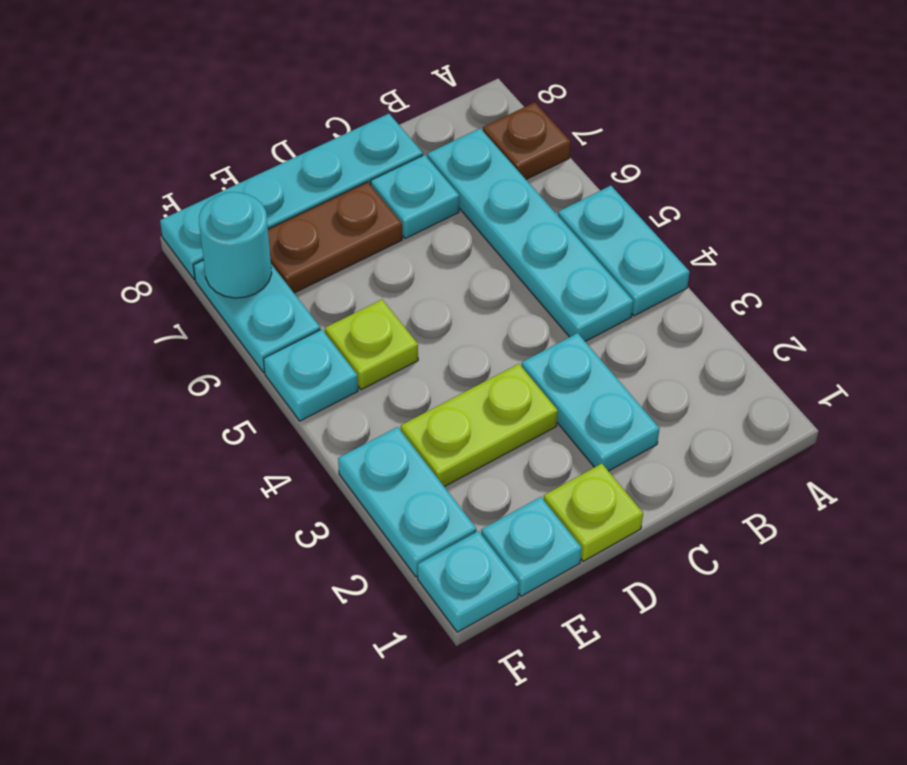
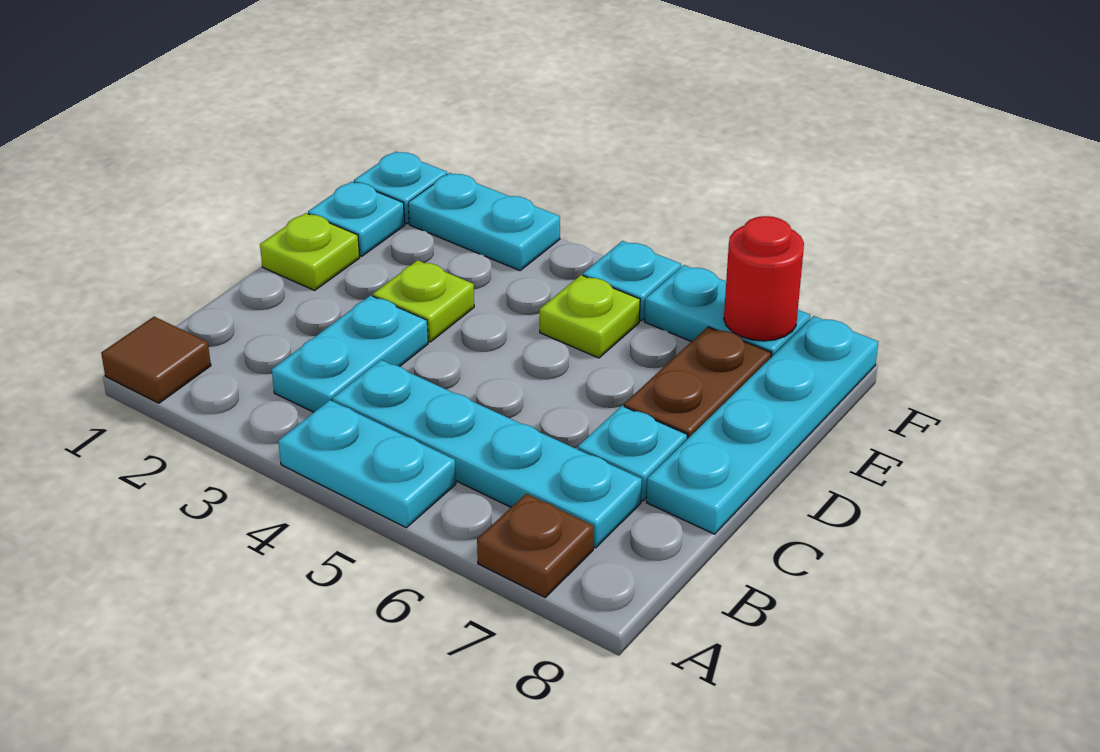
none -> brown tile A1 level 1
cyan plate C2:C3 level 1 -> cyan plate B3:C3 level 1
lime plate D3:E3 level 1 -> lime plate D3 level 1
cyan round brick F7 level 2 -> red round brick F7 level 2

